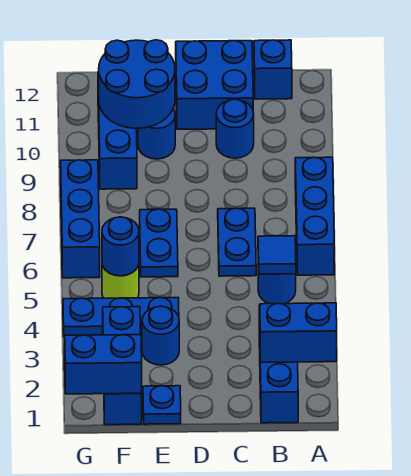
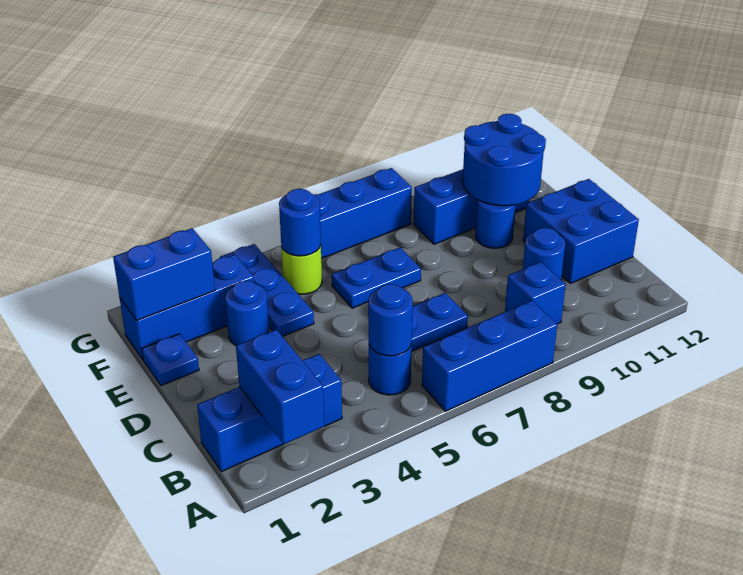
blue tile B5 level 2 -> blue round brick B5 level 2
blue brick B12 level 1 -> blue brick B9 level 1
blue brick F1:G1 level 2 -> blue brick F1:F2 level 2

